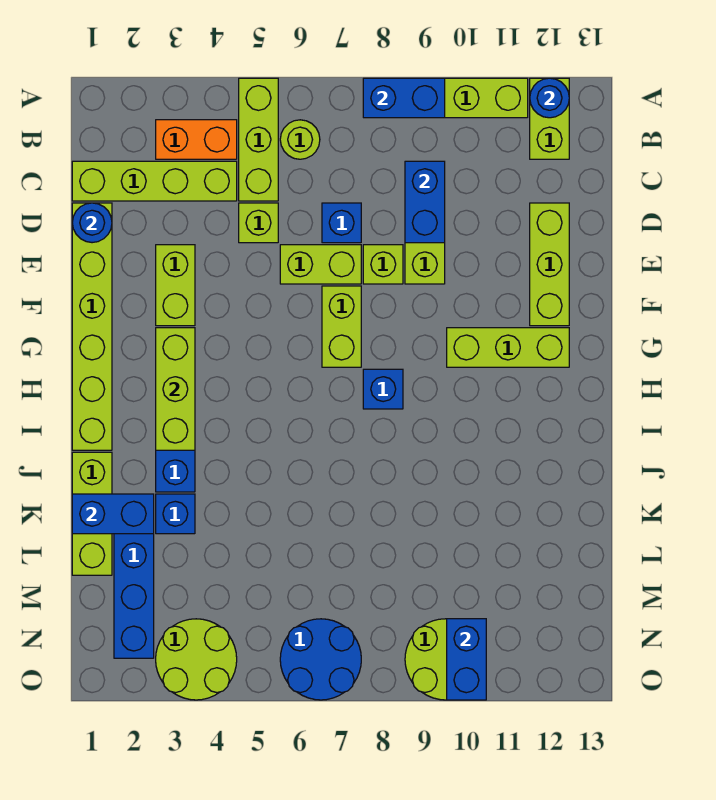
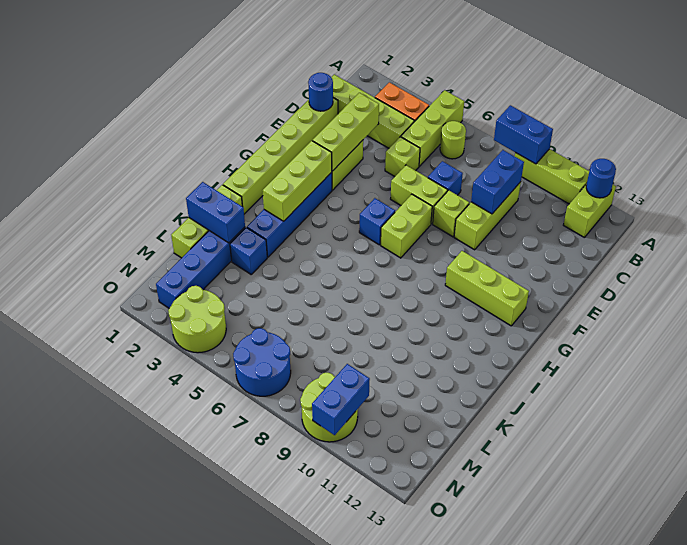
lime brick D12:F12 level 1 -> lime brick D3:F3 level 2
blue brick H8 level 1 -> blue brick G6 level 1

